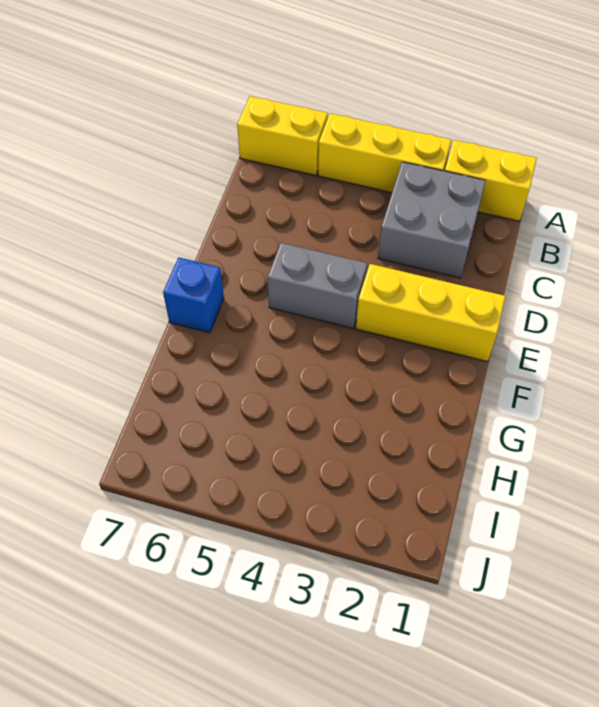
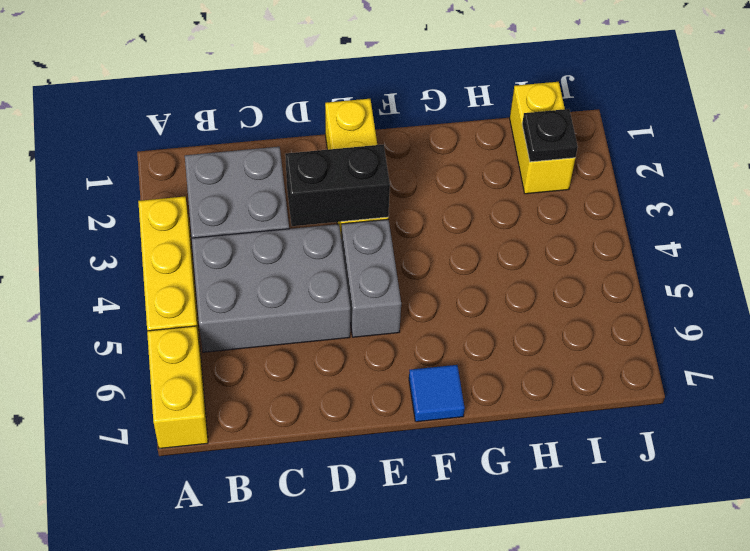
yellow brick A1:A2 level 1 -> yellow brick I1:I2 level 1
none -> grey brick B4:D5 level 1
none -> black brick D3:E3 level 2
blue brick F7 level 1 -> blue tile F7 level 1
none -> black plate I2 level 2

